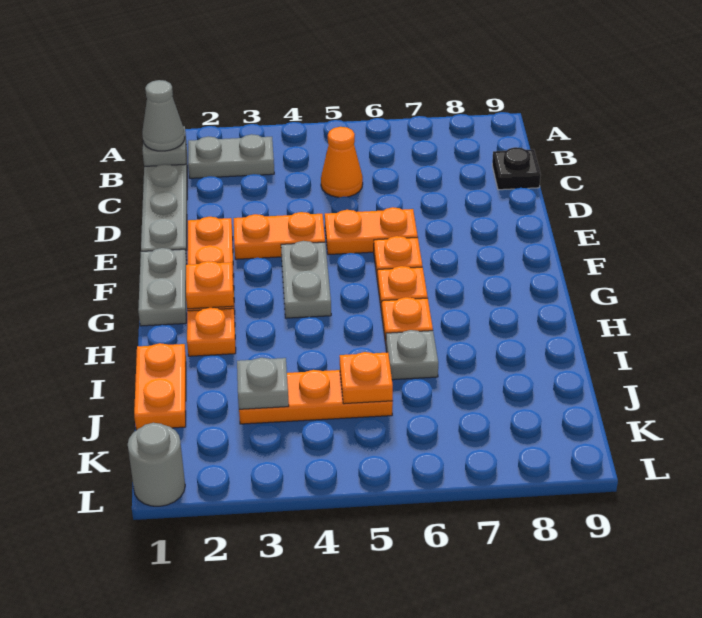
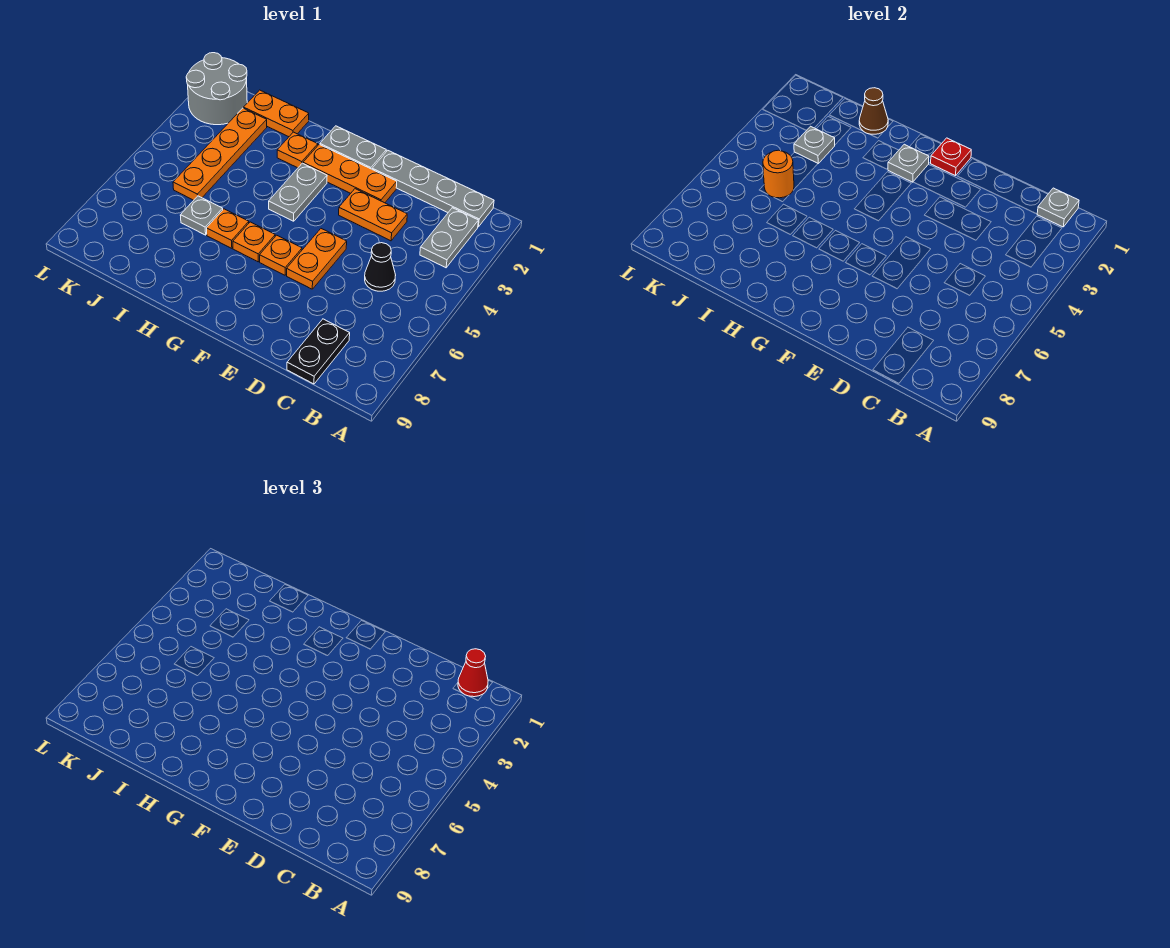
grey cone B1 level 3 -> red cone B1 level 3
orange cone C5 level 1 -> black cone C5 level 1
black plate C9 level 1 -> black plate C8:C9 level 1
orange plate E3:E4 level 1 -> orange plate D3:E3 level 1
none -> red plate F1 level 2
grey plate F4:G4 level 1 -> grey plate G3:G4 level 1
orange plate G2 level 2 -> grey plate G2 level 2
none -> brown cone I1 level 2
orange plate J3:J5 level 1 -> orange plate J2:J5 level 1
orange plate J5 level 2 -> orange round brick J5 level 2
grey round brick L1 level 1 -> grey round brick K1:L2 level 1

